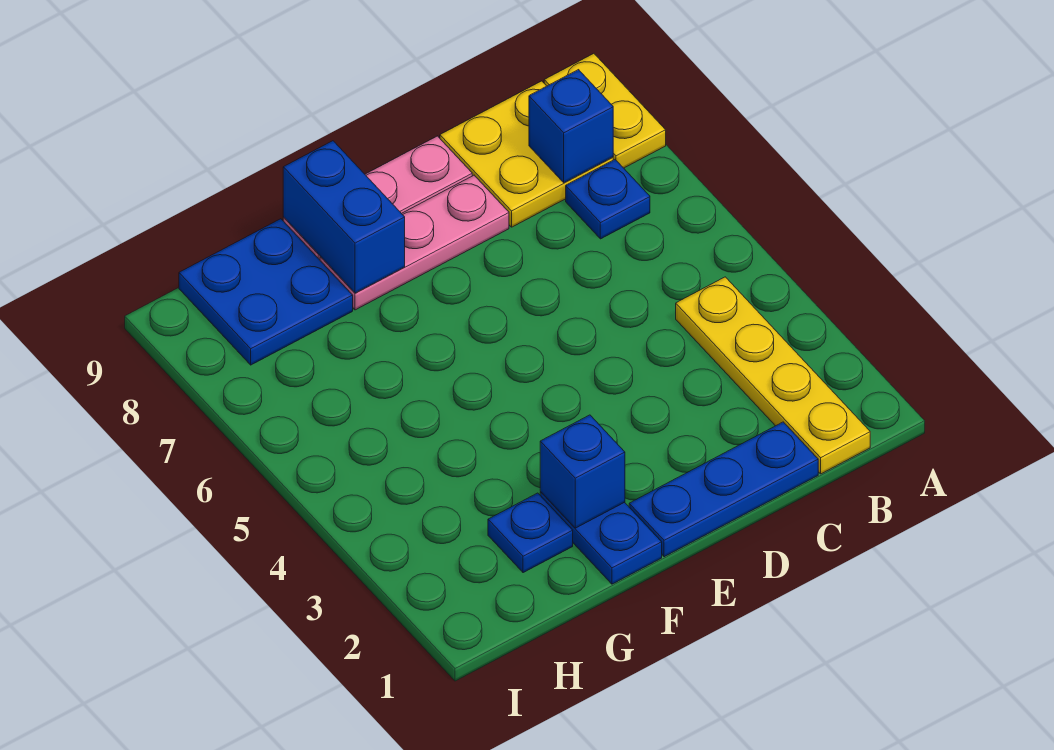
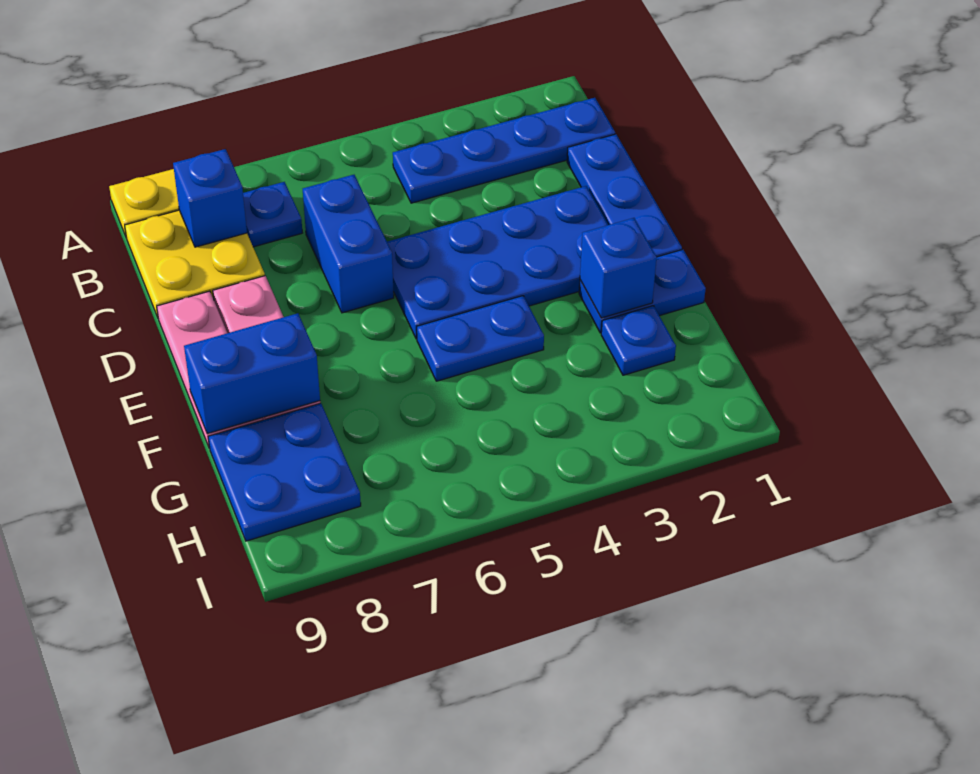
yellow plate B1:B4 level 1 -> blue plate B1:B4 level 1
none -> blue brick C6:D6 level 1
none -> blue plate D2:E5 level 1
none -> blue plate F4:F5 level 1

